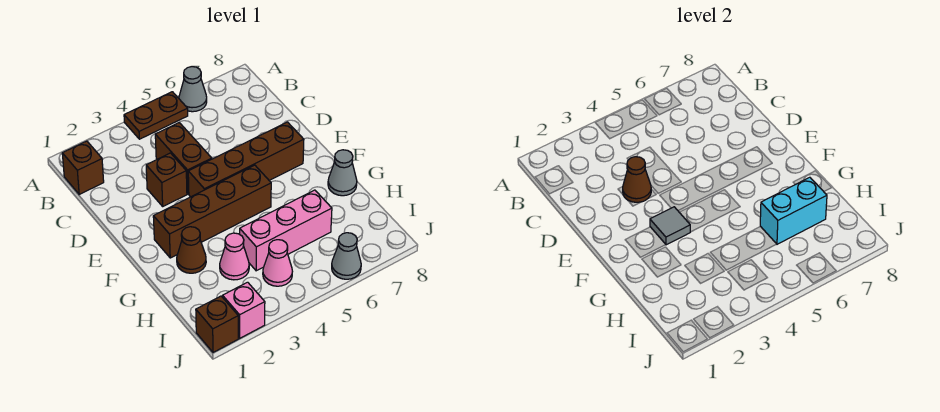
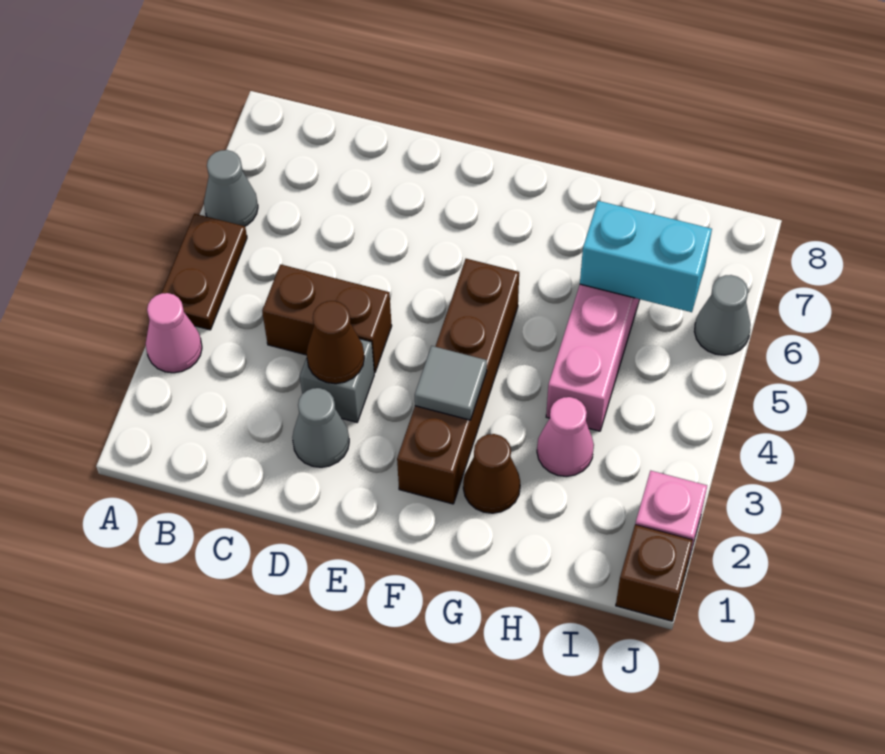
brown brick B1 level 1 -> none
brown brick D3 level 1 -> grey brick D3 level 1
brown brick E4:E7 level 1 -> none
grey cone G8 level 1 -> grey cone D2 level 1
cyan brick H6:H7 level 2 -> cyan brick H6:I6 level 2
pink cone I4 level 1 -> pink cone A3 level 1

